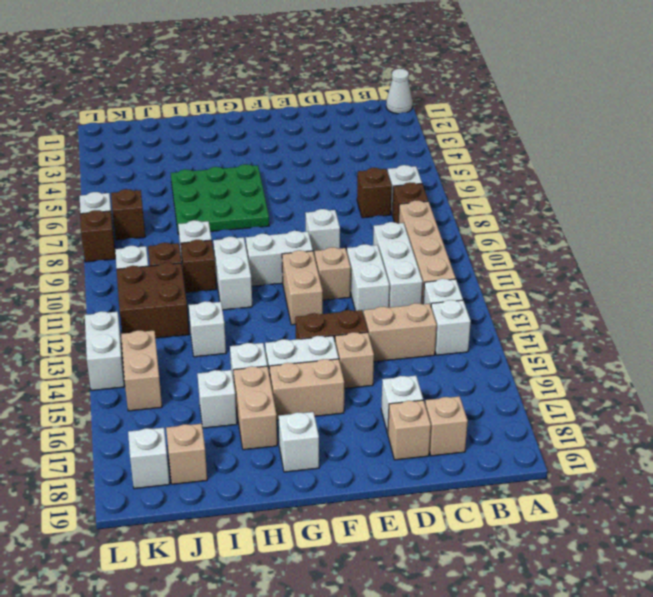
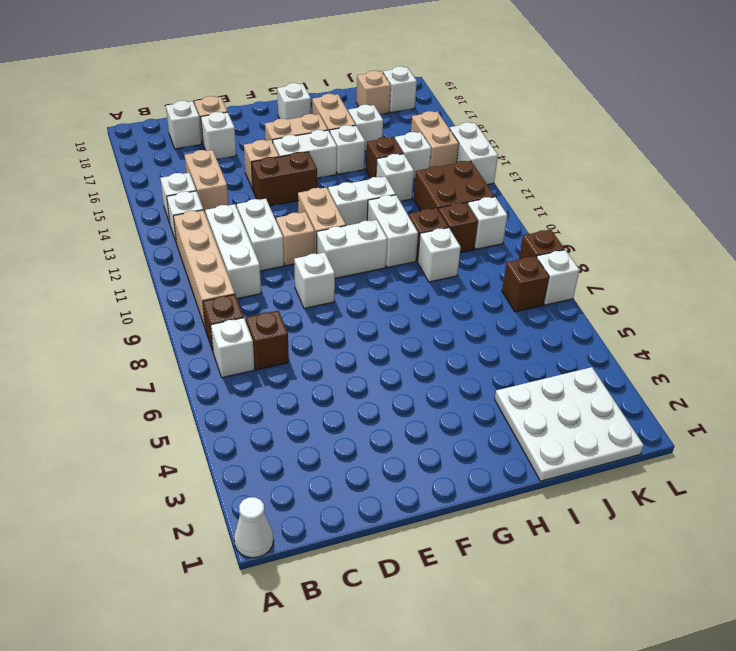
tan brick C14:D14 level 1 -> tan brick C14:C15 level 1
tan brick C18 level 1 -> white brick C18 level 1
green plate G5:I7 level 1 -> none
none -> white brick G12:H12 level 1
none -> white plate I1:K3 level 1
none -> brown brick I14 level 1
none -> white brick J14 level 1

